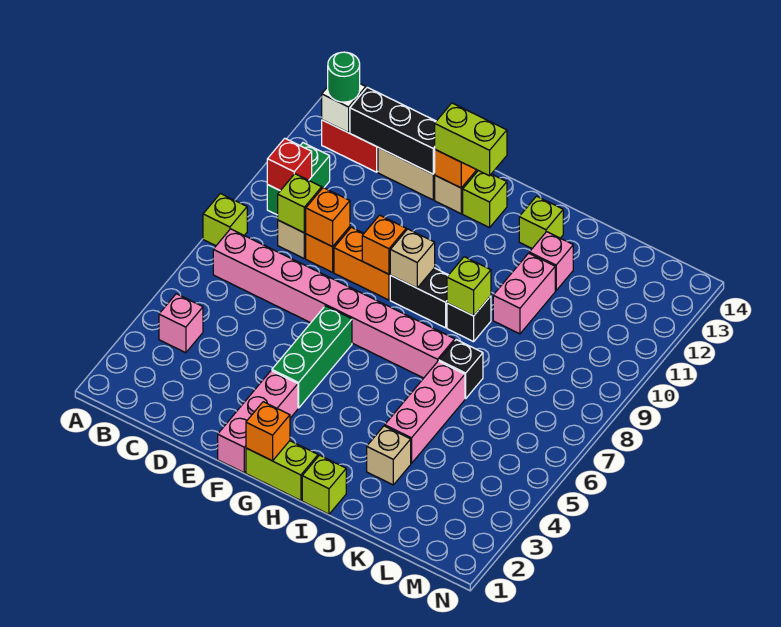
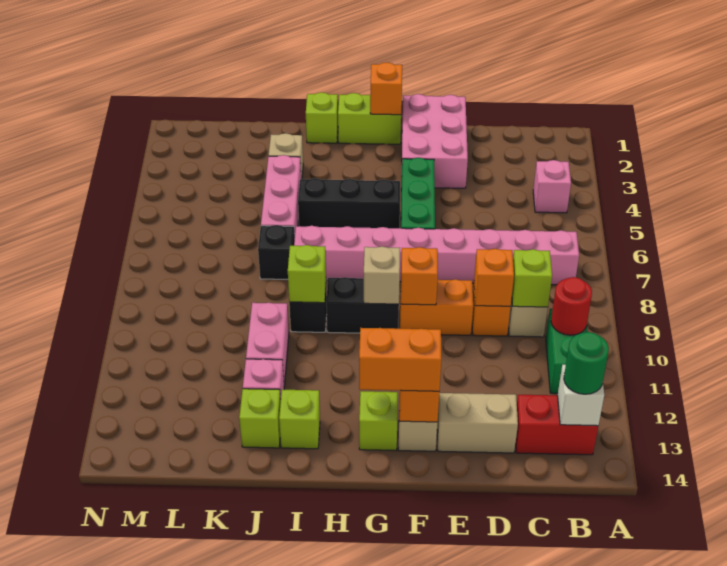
lime brick A8 level 1 -> lime brick J13 level 1
red brick B10 level 2 -> red round brick B10 level 2
black brick C13:E13 level 2 -> black brick G5:I5 level 1
pink brick F1:F3 level 1 -> pink brick E1:F3 level 1
lime brick F13:G13 level 3 -> orange brick F13:G13 level 3

